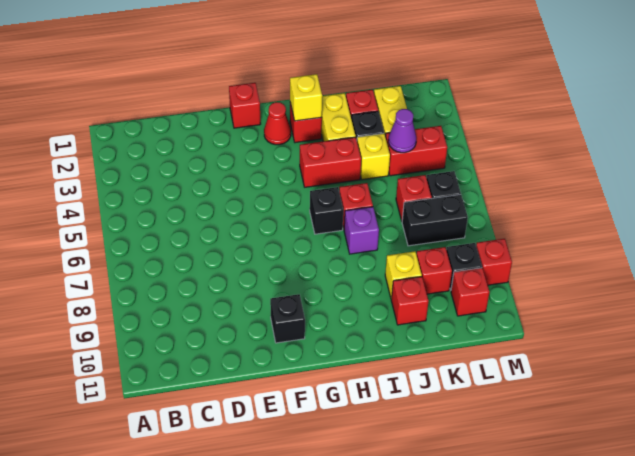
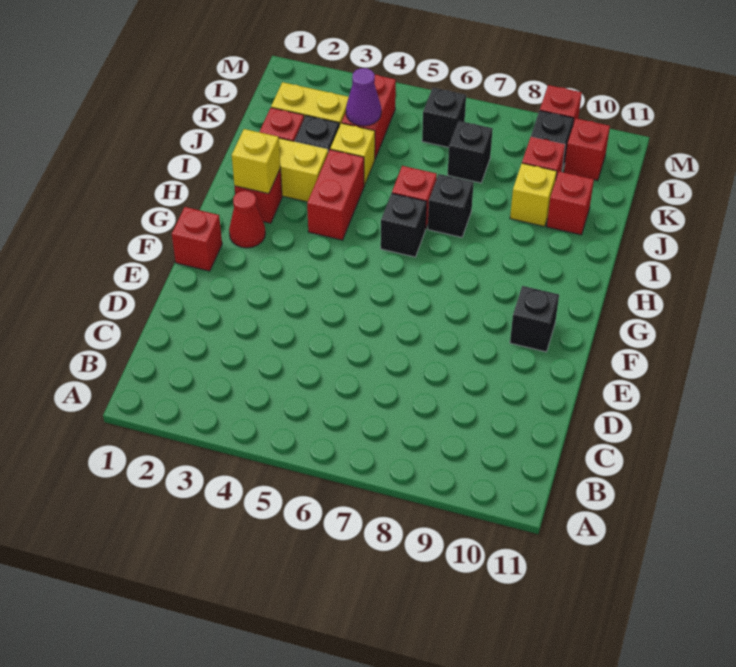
purple brick I7 level 1 -> black brick I7 level 1
red brick K6 level 1 -> none
black brick K7:L7 level 1 -> black brick K7 level 1

